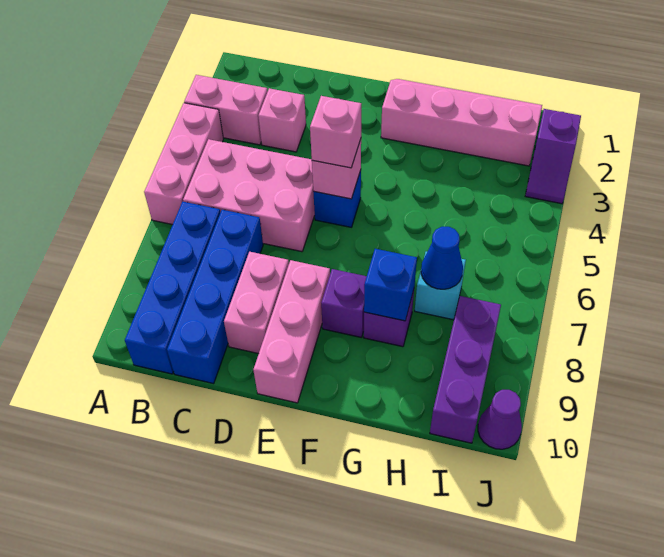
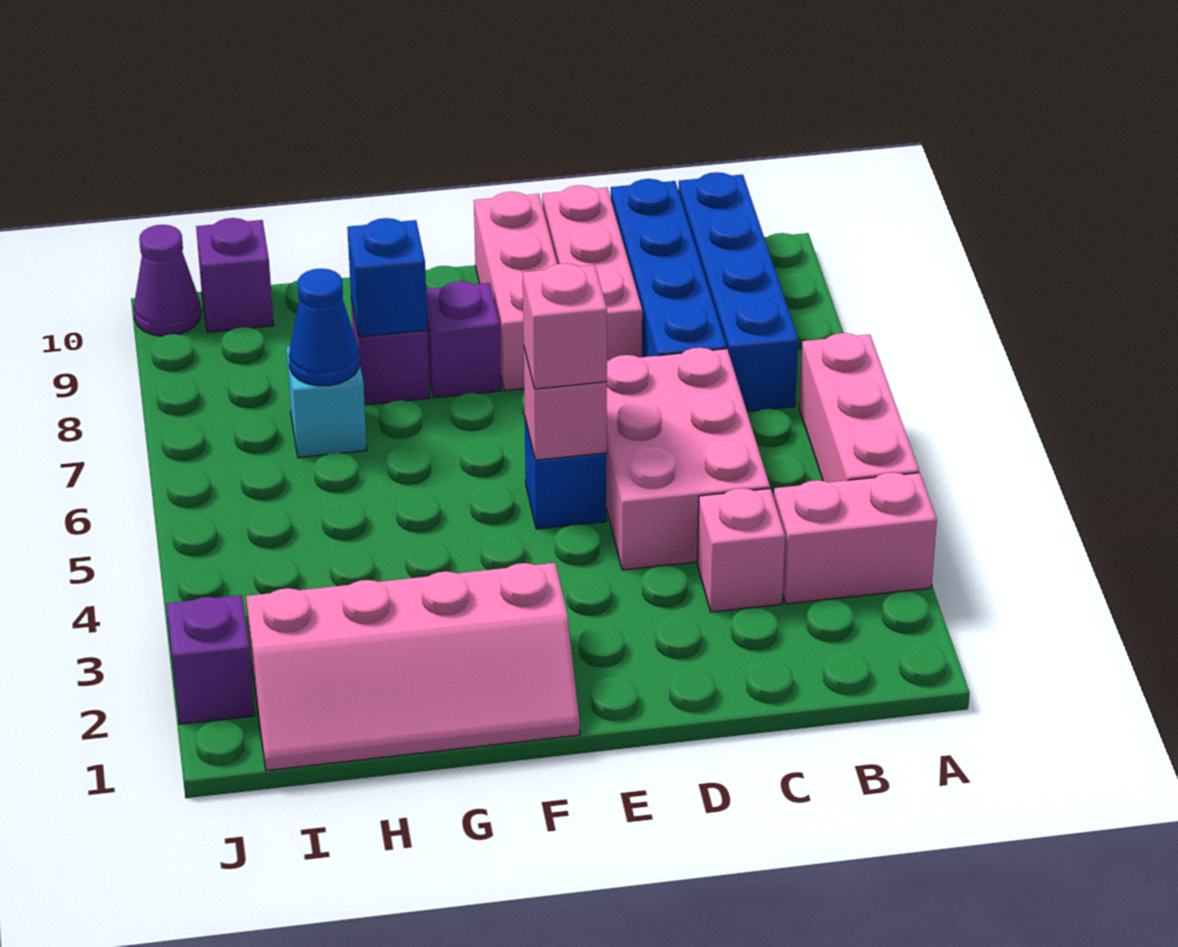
pink brick B5:D6 level 1 -> pink brick C4:D6 level 1
pink brick D8:D9 level 1 -> pink brick D8:D10 level 1
purple brick I8:I10 level 1 -> purple brick I10 level 1

